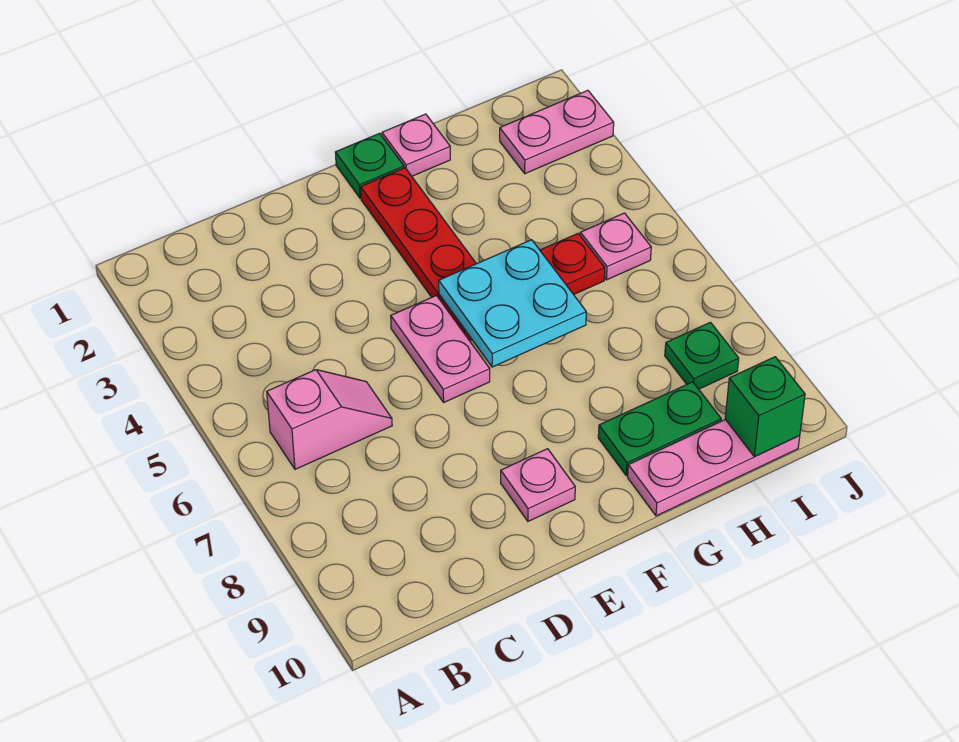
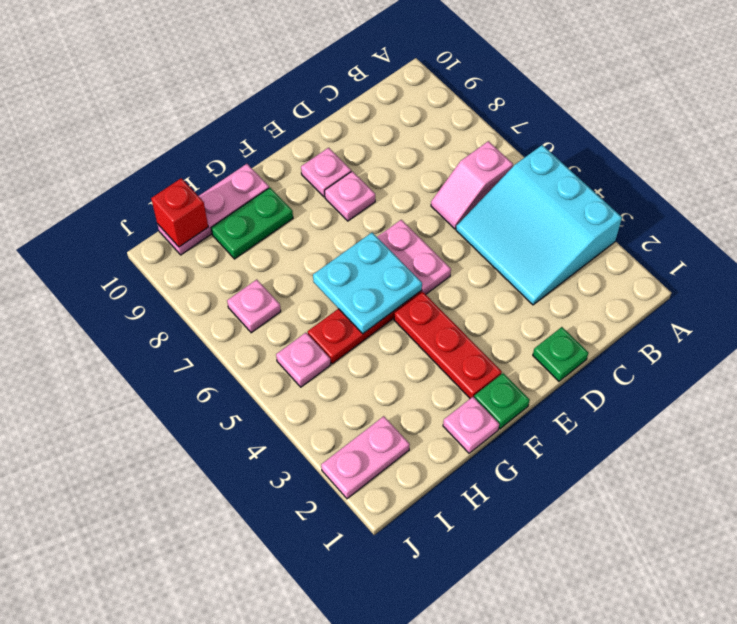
none -> cyan slope A3:C5 level 1 top A
none -> pink plate E8 level 1
none -> pink plate I7 level 1
green plate I8 level 1 -> green plate D1 level 1
green brick I10 level 2 -> red brick I10 level 2

